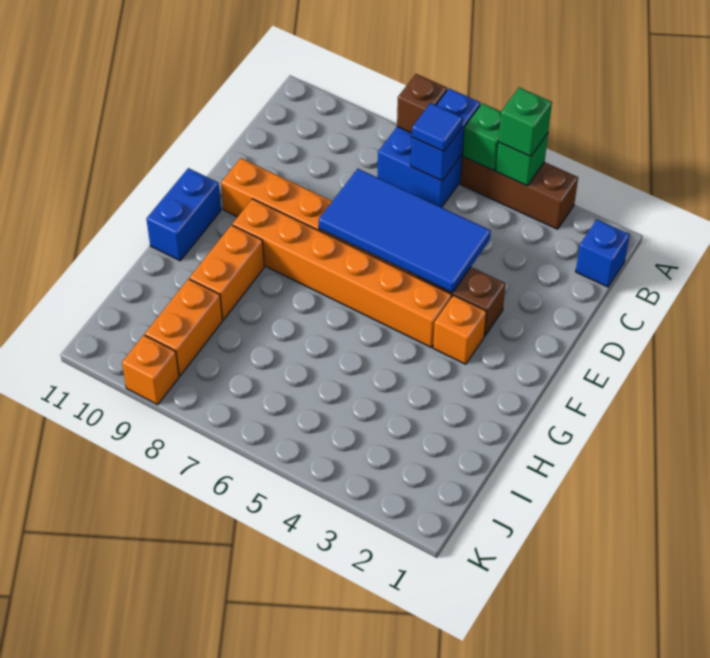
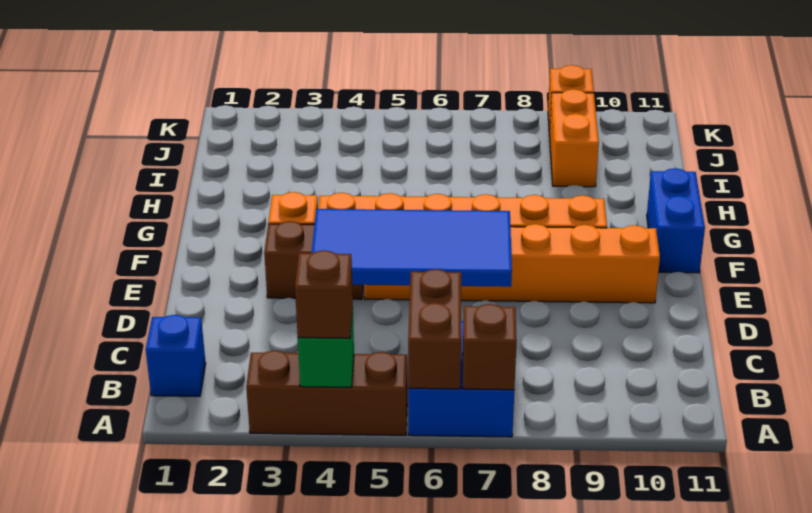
green brick A4 level 3 -> brown brick A4 level 3
green brick A5 level 2 -> none
blue brick A6:B6 level 2 -> brown brick A6:B6 level 2
blue tile B6 level 3 -> none
orange brick G9:H9 level 1 -> none

